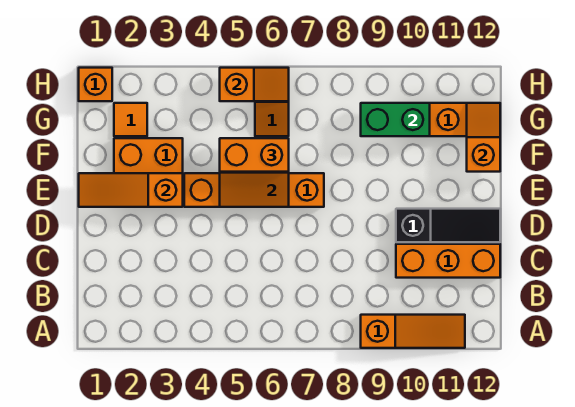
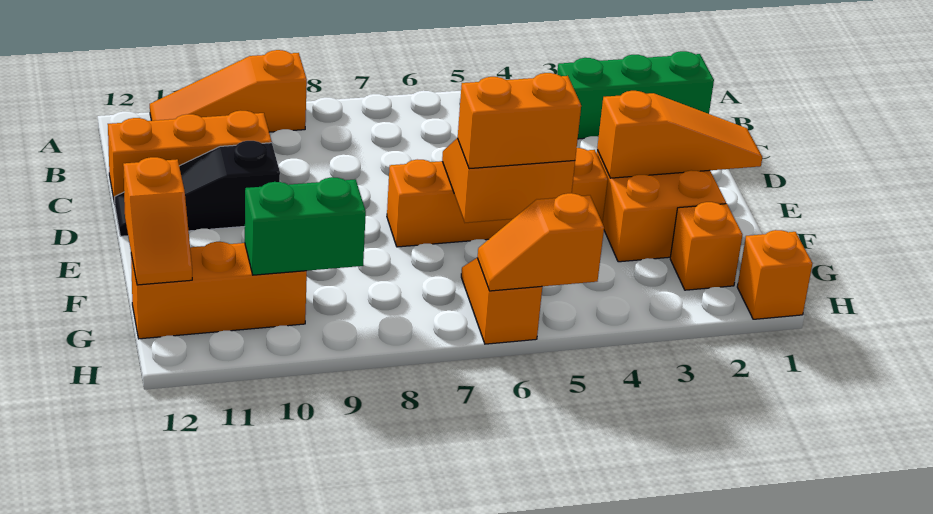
none -> green brick B1:B3 level 1
orange tile G2 level 1 -> orange brick G2 level 1

